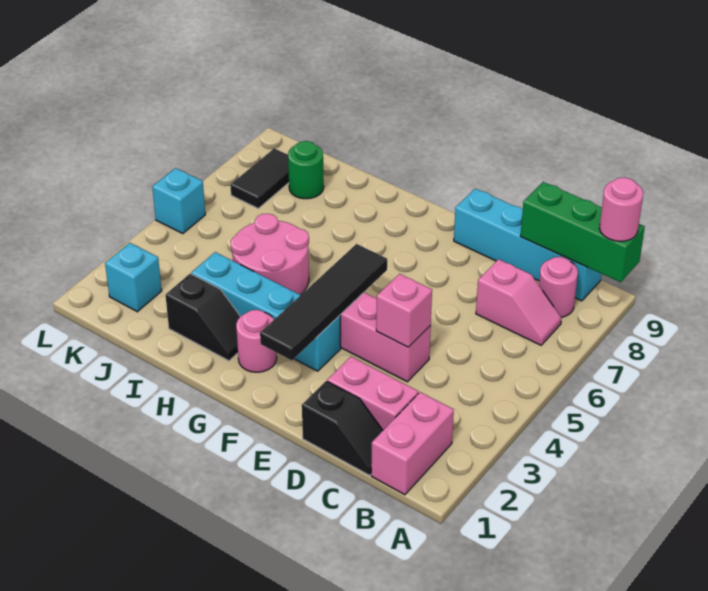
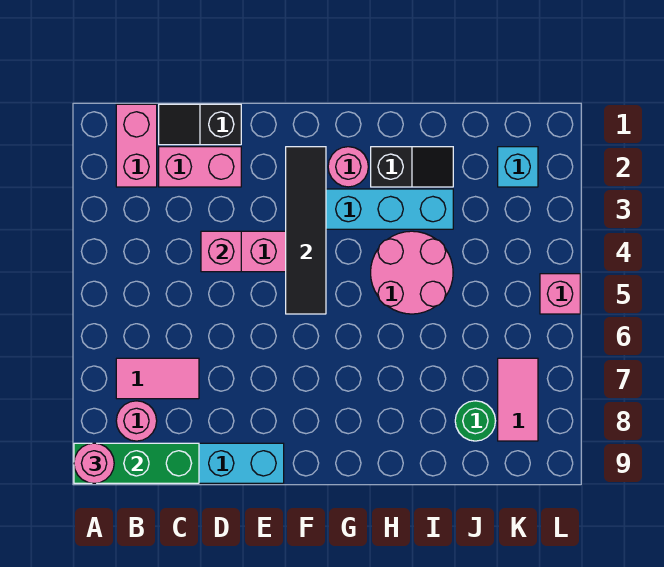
pink slope B7:C7 level 1 top C -> pink tile B7:C7 level 1
black slope H2:I2 level 1 top I -> black slope H2:I2 level 1 top H
black tile K7:K8 level 1 -> pink tile K7:K8 level 1
cyan brick L5 level 1 -> pink brick L5 level 1

